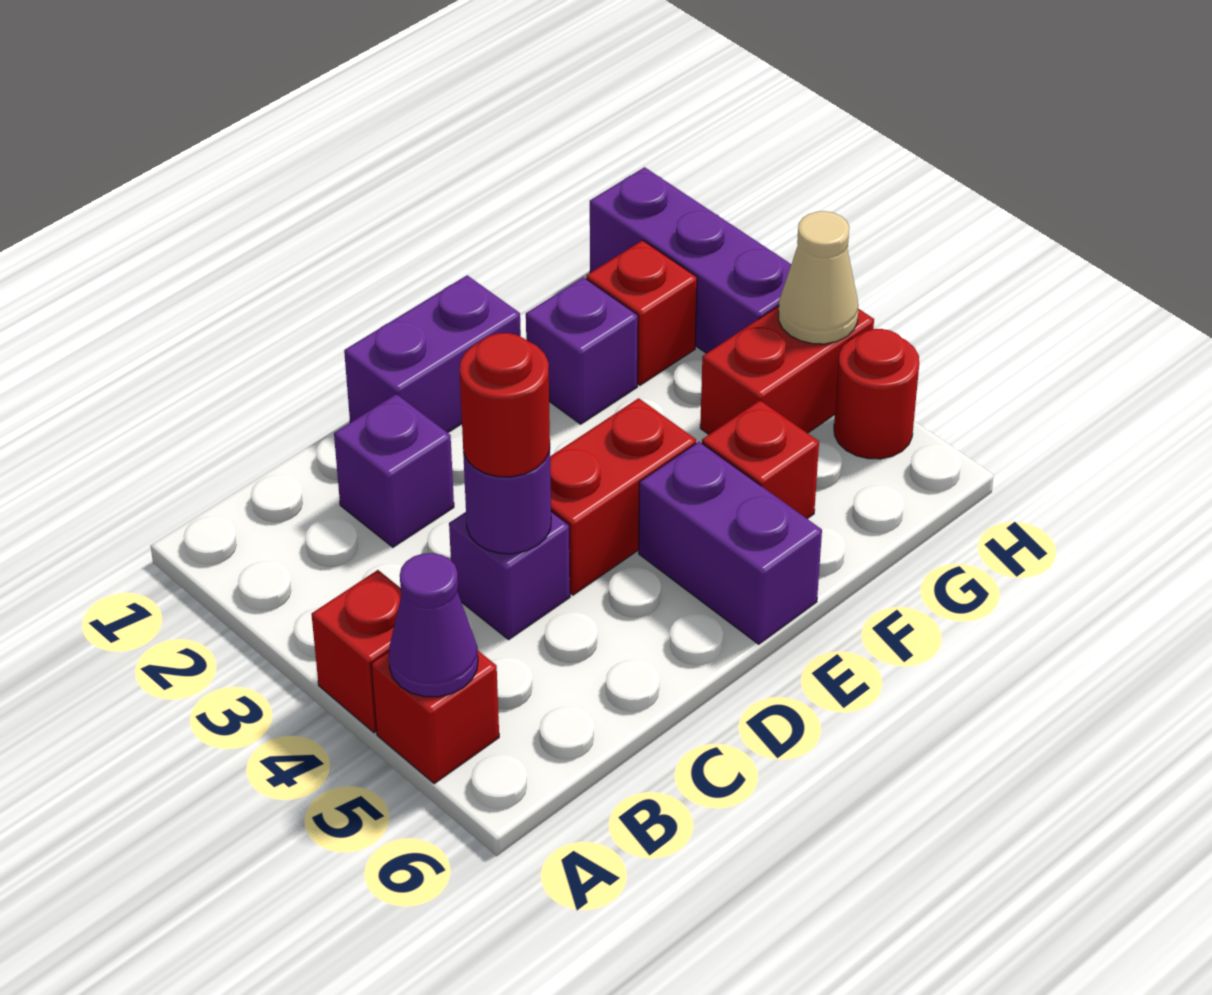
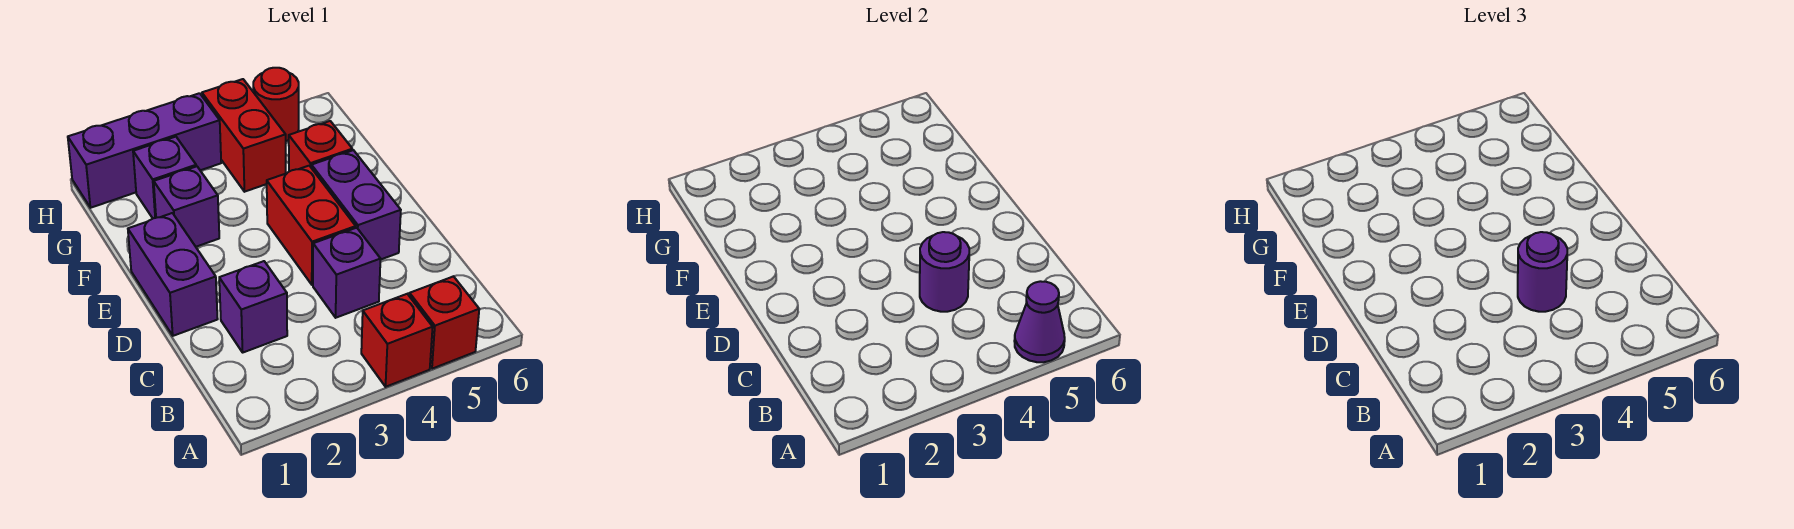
red round brick C4 level 3 -> purple round brick C4 level 3
purple brick E5:E6 level 1 -> purple brick D5:E5 level 1
red brick G2 level 1 -> purple brick G2 level 1
tan cone H4 level 2 -> none

